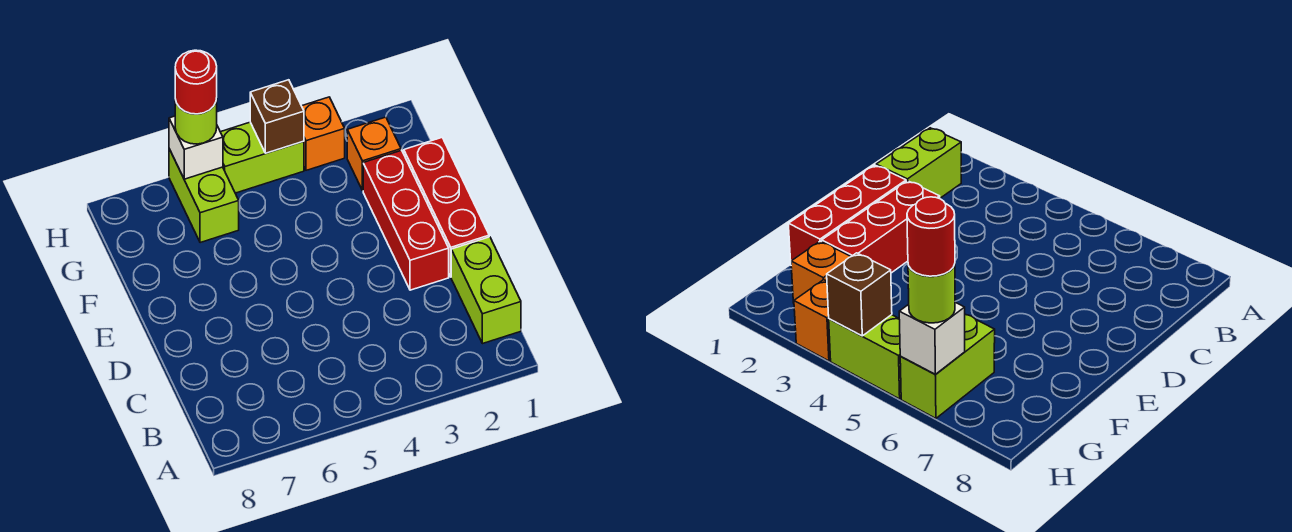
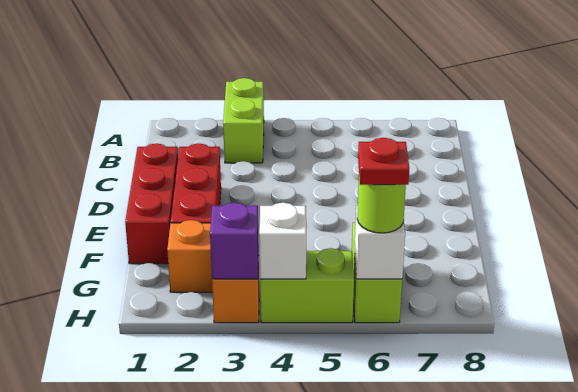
lime brick B1:C1 level 1 -> lime brick A3:B3 level 1
none -> purple brick H3 level 2
brown brick H4 level 2 -> white brick H4 level 2
red round brick H6 level 4 -> red plate H6 level 4

